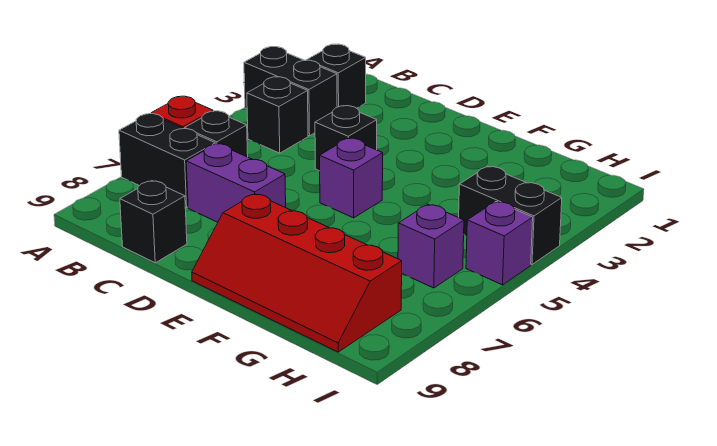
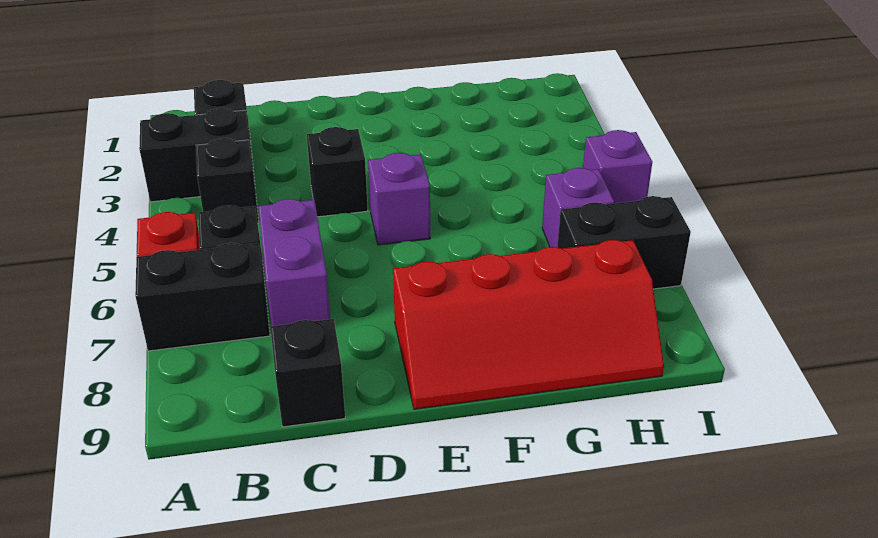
purple brick C7:D7 level 1 -> purple brick C6:C7 level 1
black brick H4:I4 level 1 -> black brick H7:I7 level 1

